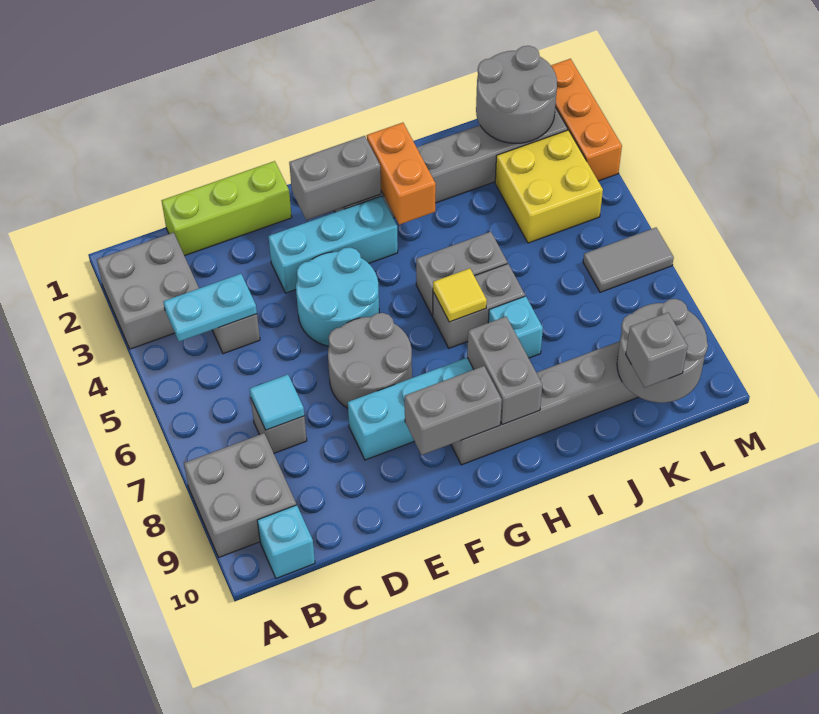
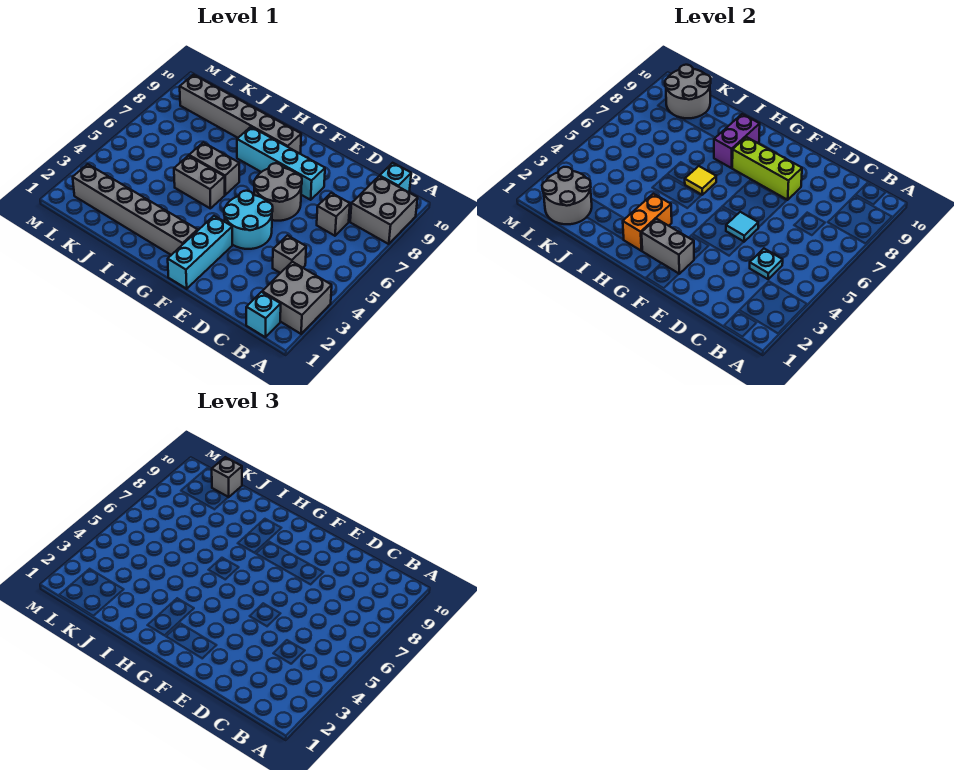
cyan plate B4:C4 level 2 -> cyan plate C4 level 2
lime brick C1:E1 level 1 -> lime brick E8:G8 level 2
cyan tile C7 level 2 -> cyan tile E5 level 2
cyan brick E3:G3 level 1 -> cyan brick F1:F3 level 1
grey brick F9:G9 level 2 -> none
grey brick H8:H9 level 2 -> purple brick H8:H9 level 2
cyan brick I7 level 1 -> cyan brick B1 level 1
yellow brick K3:L4 level 1 -> none
grey tile L6:M6 level 1 -> none
orange brick M1:M3 level 1 -> none

